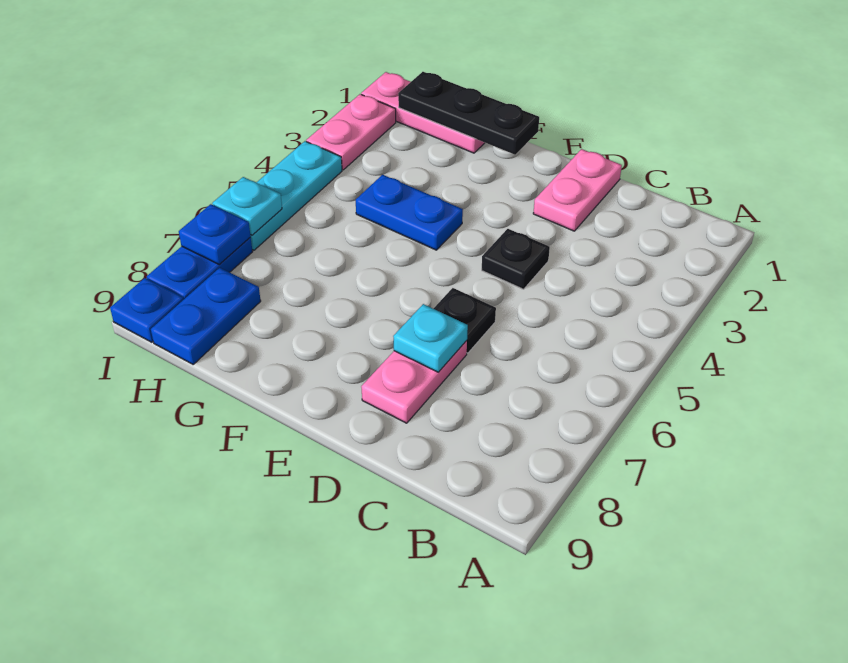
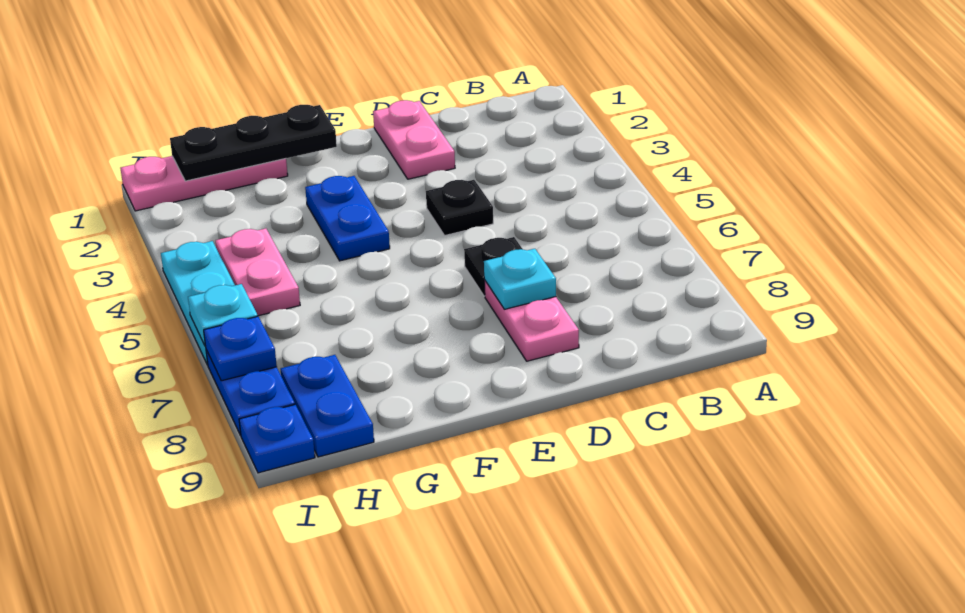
blue plate F4:G4 level 1 -> blue plate F3:F4 level 1
pink plate I2:I3 level 1 -> pink plate H4:H5 level 1

